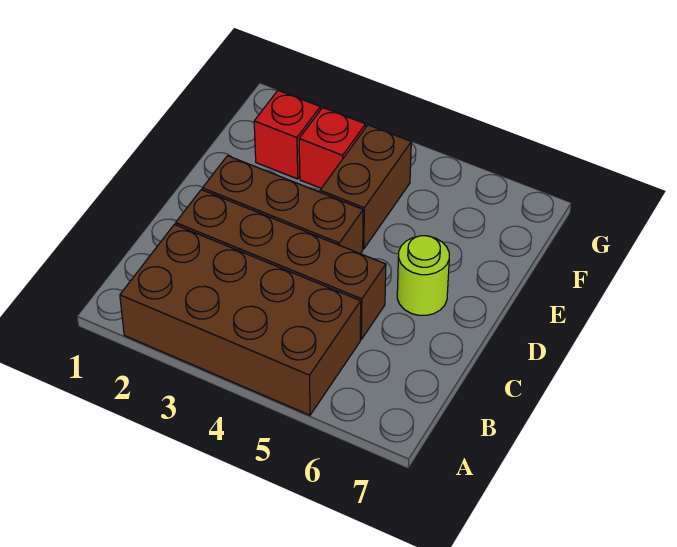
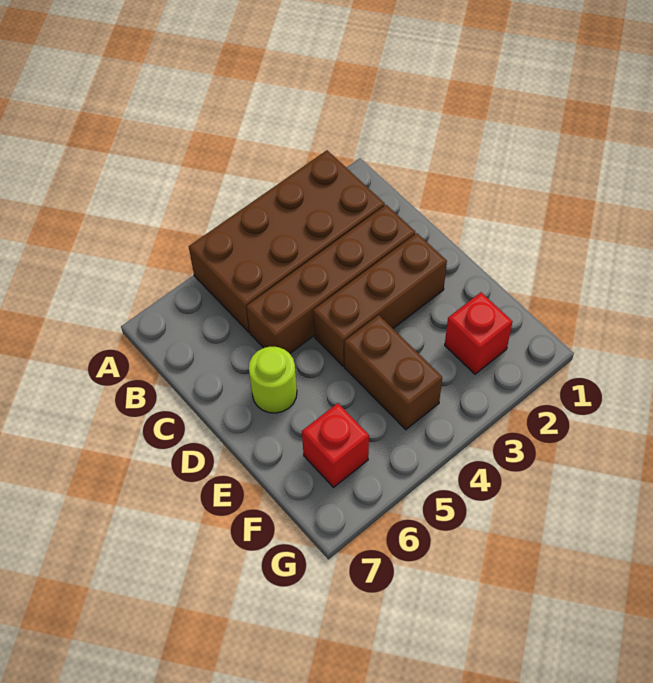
red brick F3 level 1 -> red brick F6 level 1

